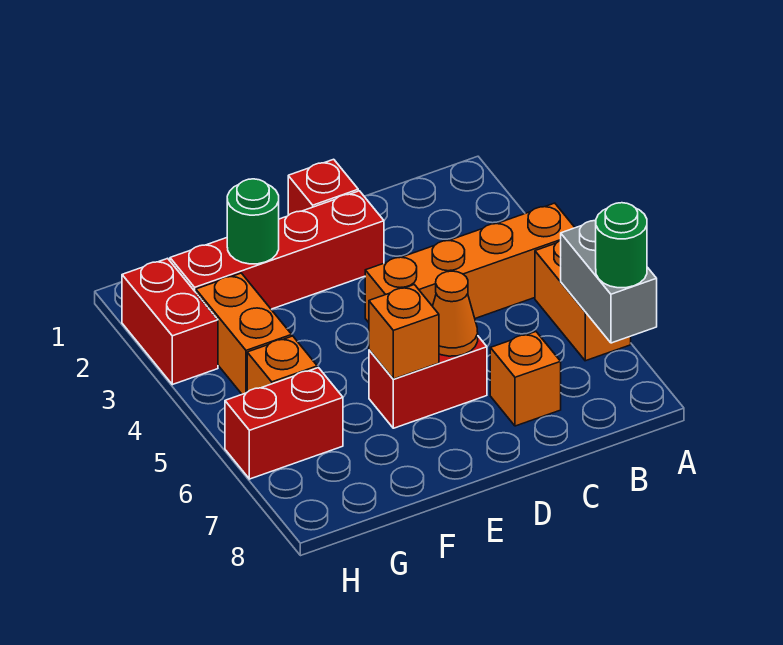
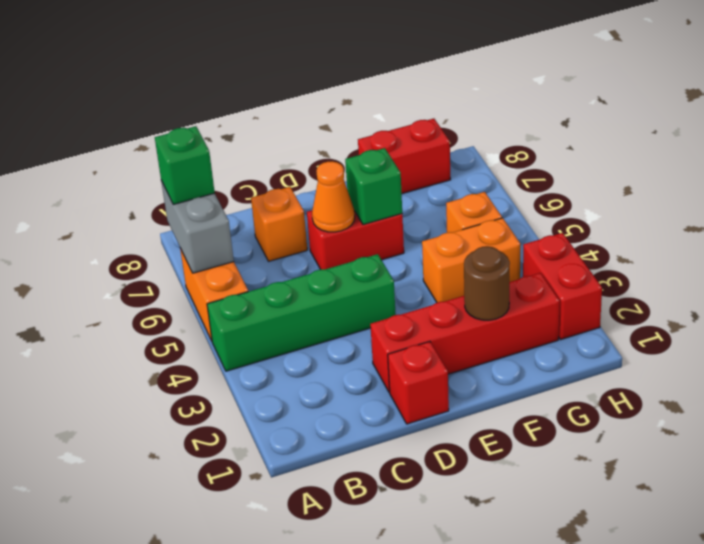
orange brick A4:D4 level 1 -> green brick A4:D4 level 1
green round brick A7 level 3 -> green brick A7 level 3
orange brick E6 level 2 -> green brick E6 level 2
green round brick F2 level 2 -> brown round brick F2 level 2
orange brick G3:G4 level 1 -> orange brick F4:G4 level 1
red brick G6:H6 level 1 -> red brick F8:G8 level 1

